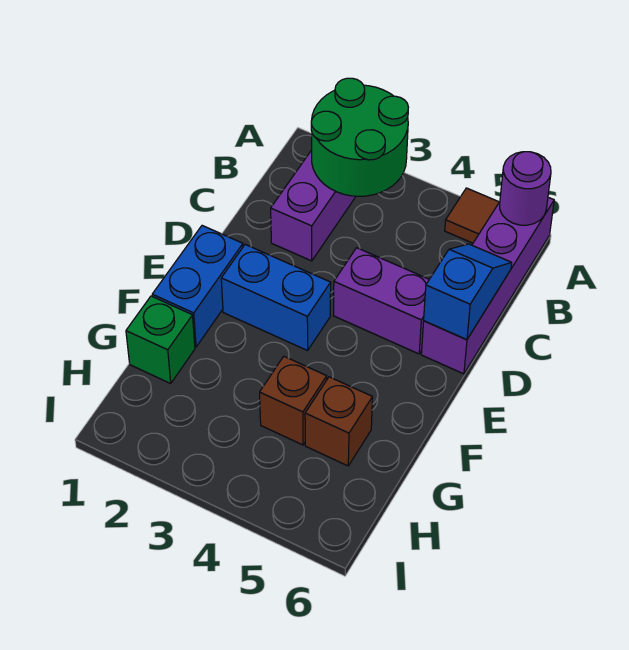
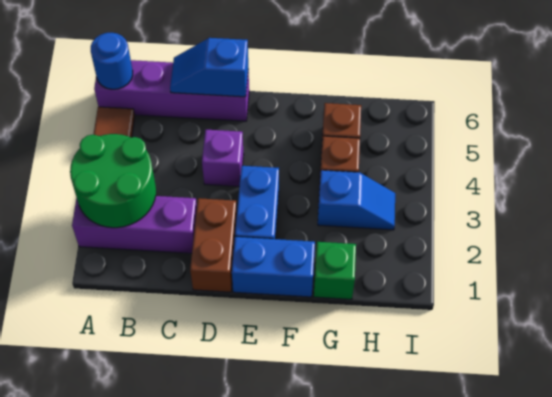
purple round brick A6 level 2 -> blue round brick A6 level 2
none -> brown brick D1:D2 level 1
purple brick D4:D5 level 1 -> purple brick D4 level 1
none -> blue slope G3:H3 level 1 top G

